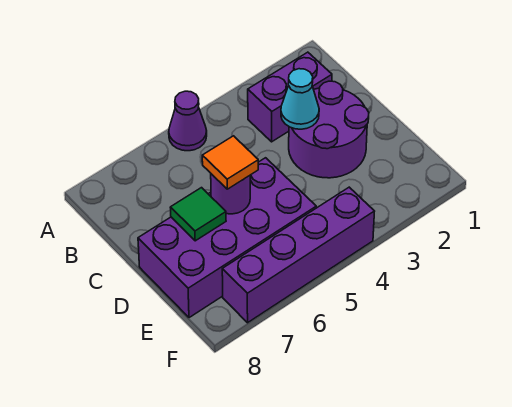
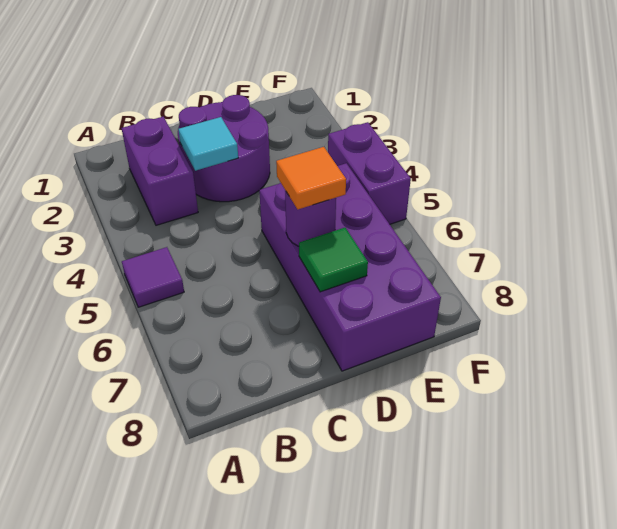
purple cone A5 level 1 -> purple tile A5 level 1
cyan cone C3 level 2 -> cyan tile C3 level 2
purple brick F4:F7 level 1 -> purple brick F4:F5 level 1

